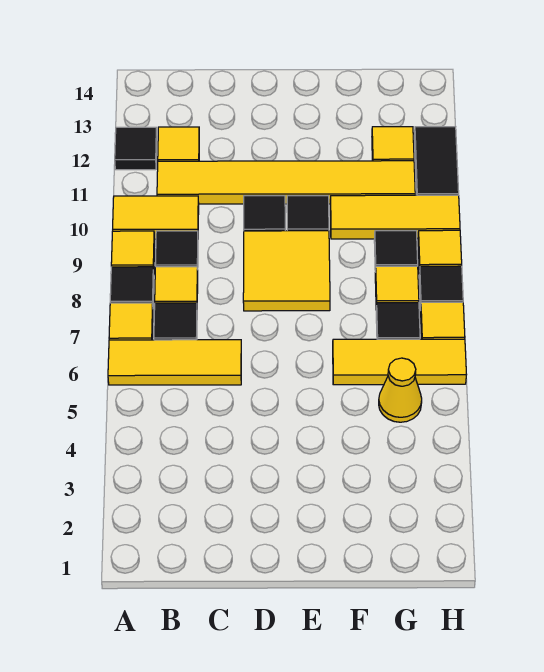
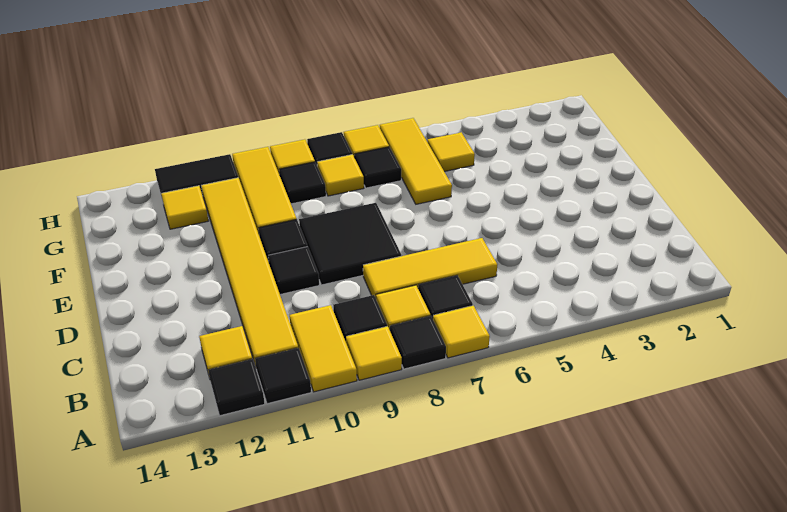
yellow tile A6:C6 level 1 -> yellow tile C6:C8 level 1
none -> black tile A11 level 1
yellow tile D8:E9 level 1 -> black tile D8:E9 level 1
yellow cone G5 level 1 -> yellow tile G5 level 1

